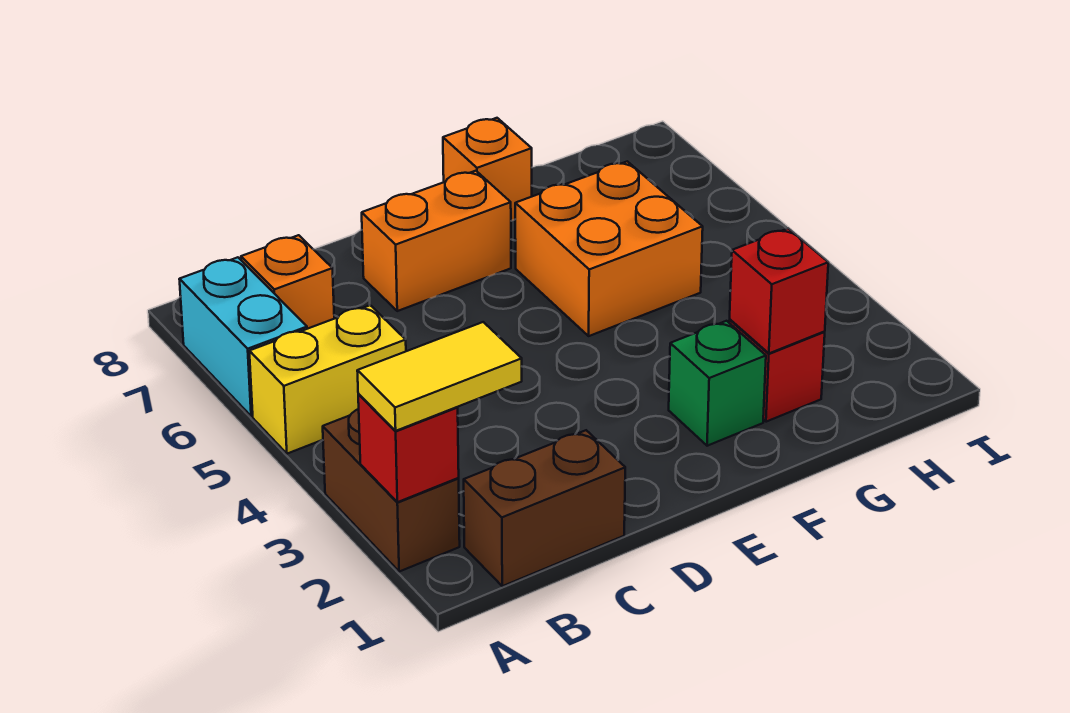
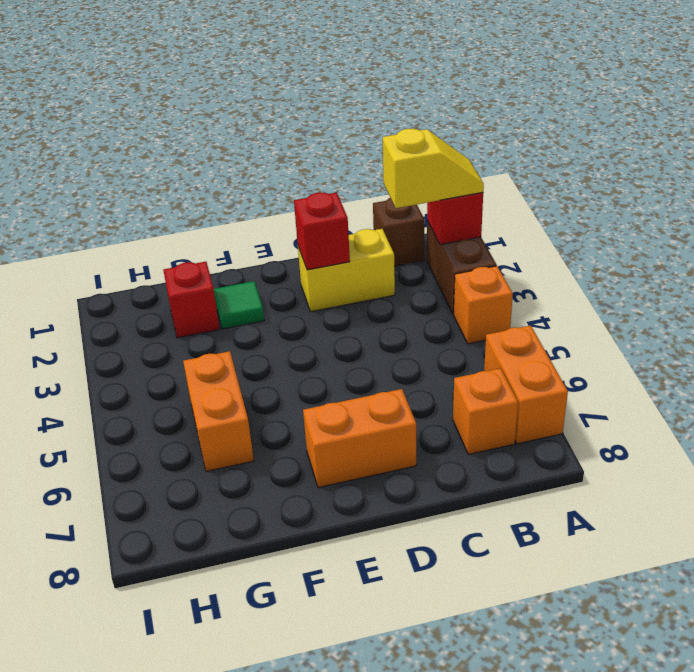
yellow tile A2:B2 level 3 -> yellow slope A2:B2 level 3 top B
yellow brick A5:B5 level 1 -> yellow brick C2:D2 level 1
cyan brick A6:A7 level 1 -> orange brick A6:A7 level 1
brown brick B1:C1 level 1 -> brown brick B1 level 1
green brick F2 level 1 -> green tile F2 level 1
orange brick F5:G6 level 1 -> orange brick G5:G6 level 1
orange brick F8 level 1 -> orange brick A4 level 1
red brick G2 level 2 -> red brick D2 level 2

